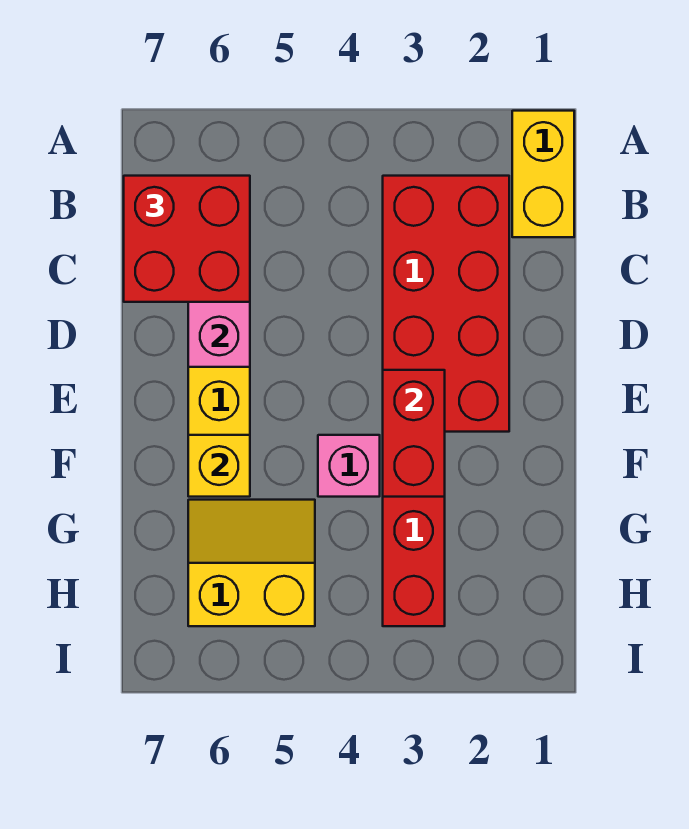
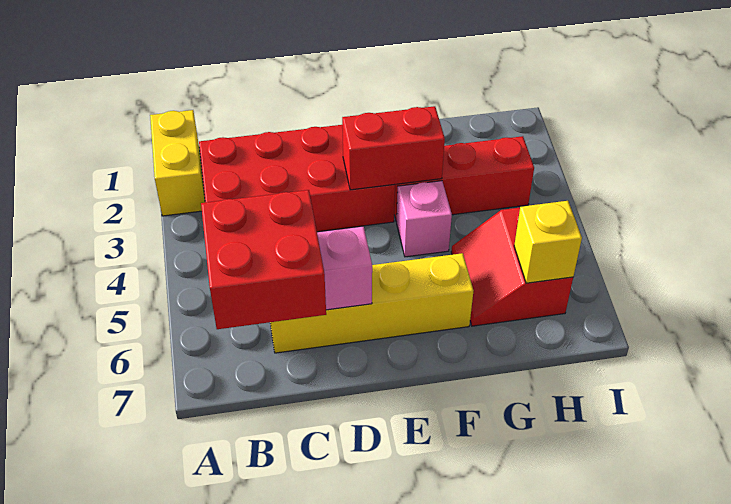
yellow brick A1:B1 level 1 -> yellow brick A1:A2 level 1
yellow brick F6 level 2 -> yellow brick H6 level 2
yellow slope G5:H6 level 1 top H -> red slope G5:H6 level 1 top H

